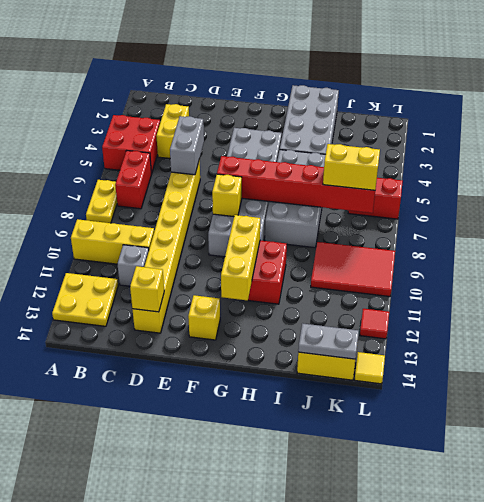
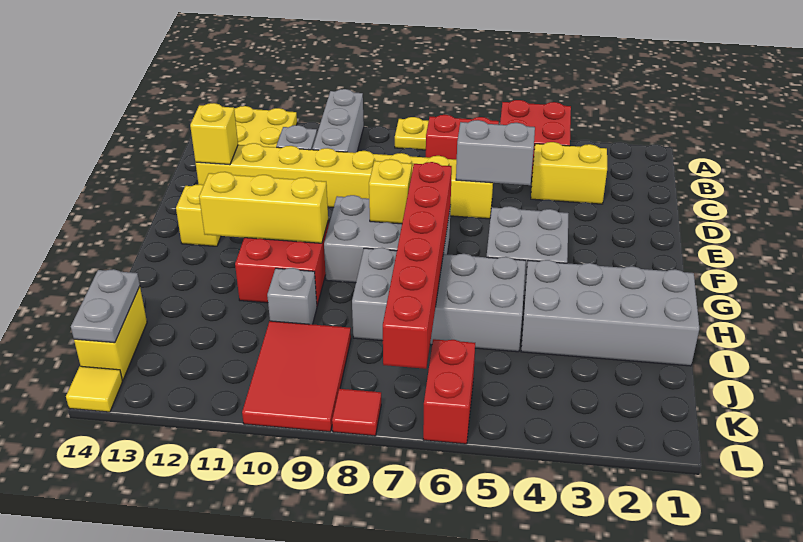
yellow brick A10:C10 level 1 -> grey brick A10:C10 level 1
none -> grey brick I10 level 1
yellow brick J7:K7 level 3 -> none
red tile L12 level 1 -> red tile L8 level 1

